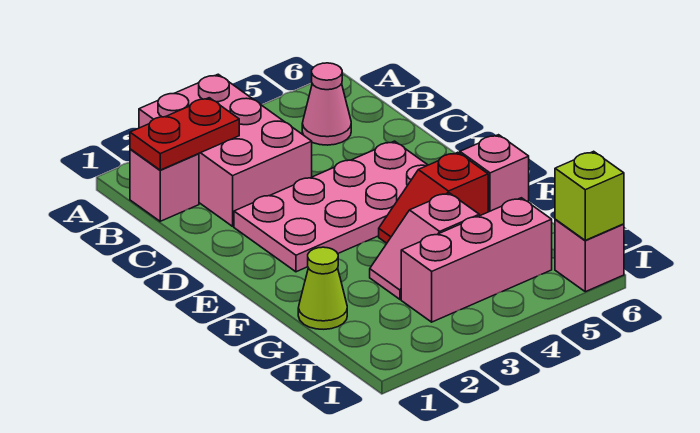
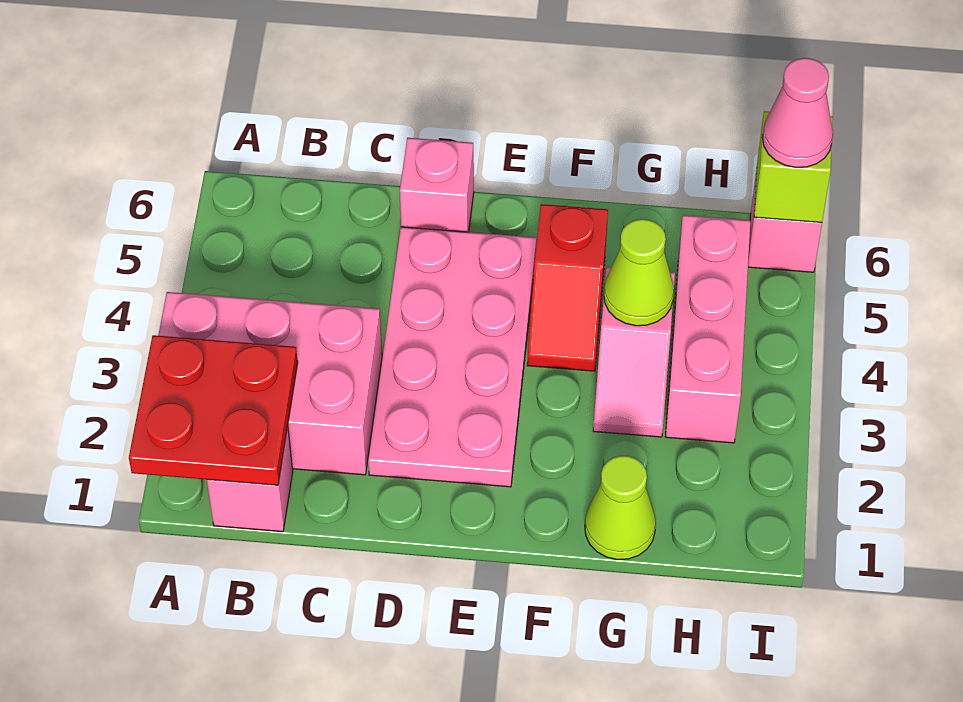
red plate B1:B2 level 2 -> red plate A1:B2 level 2
pink cone B5 level 1 -> pink cone I6 level 3
pink brick F6 level 1 -> pink brick D6 level 1
none -> lime cone G4 level 2

